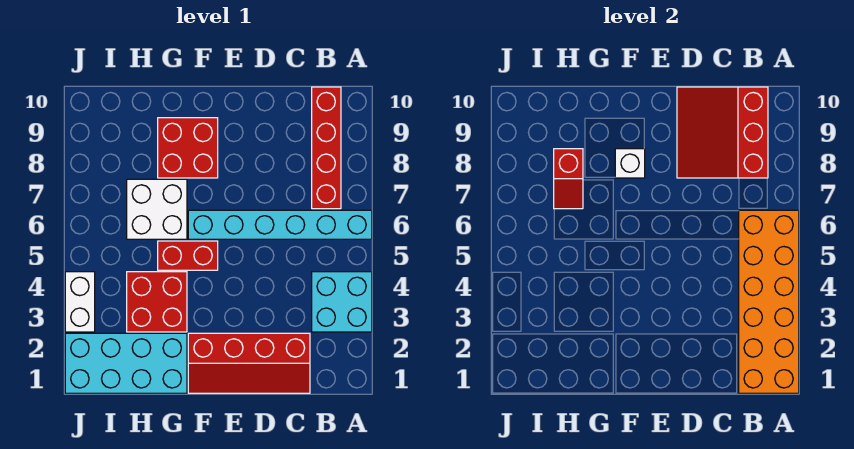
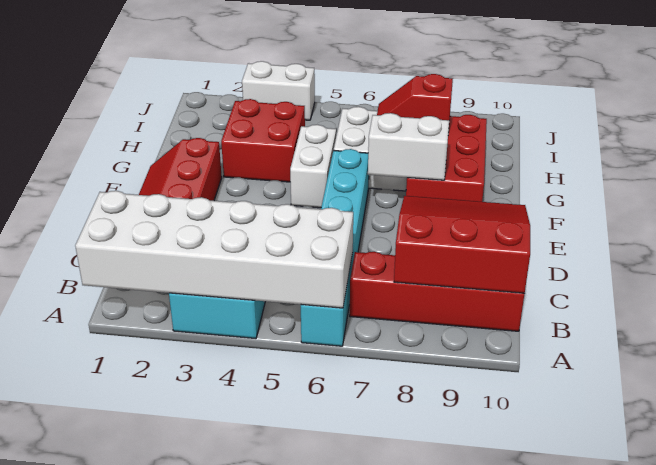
orange brick A1:B6 level 2 -> white brick A1:B6 level 2
red brick F5:G5 level 1 -> white brick F5:G5 level 1
red brick F8:G9 level 1 -> red brick F8:H9 level 1
white brick F8 level 2 -> white brick F7:F8 level 2
cyan brick G1:J2 level 1 -> none

